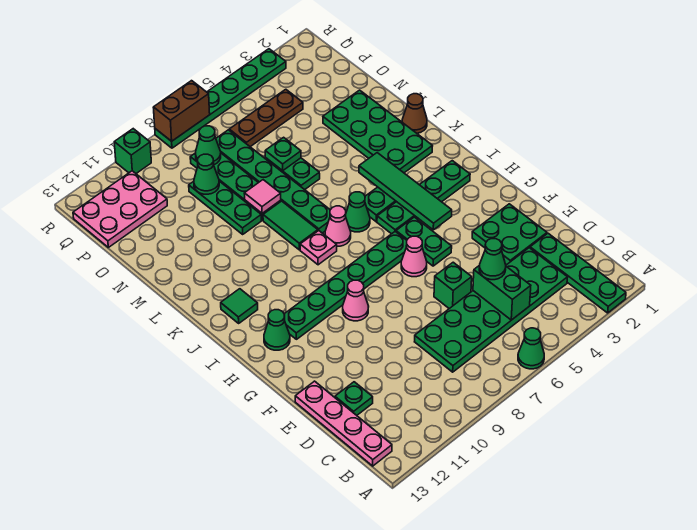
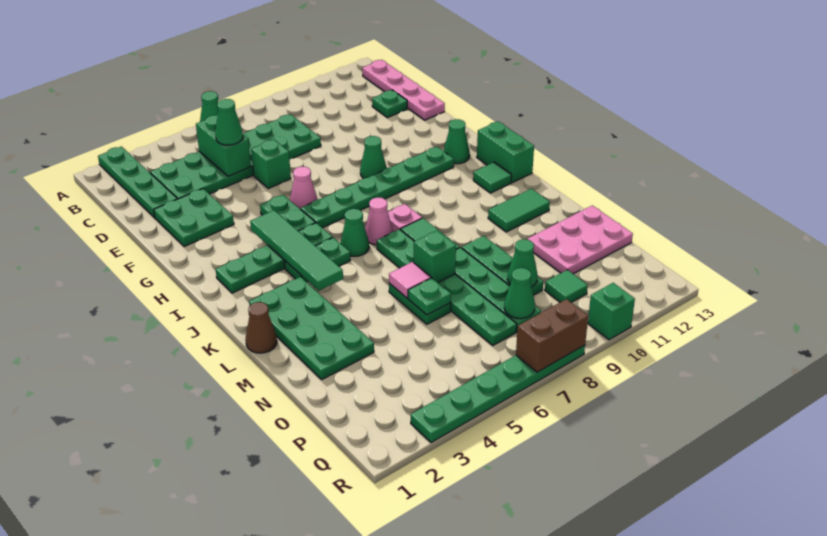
pink cone G9 level 1 -> green cone G9 level 1
none -> green brick I13:J13 level 1
none -> green tile L11:L12 level 1
none -> green brick M7 level 2
pink tile M8 level 2 -> pink tile M6 level 2
brown plate P4:P6 level 1 -> none
none -> green tile P10 level 1
pink plate P11:Q13 level 1 -> pink plate N11:O13 level 1

